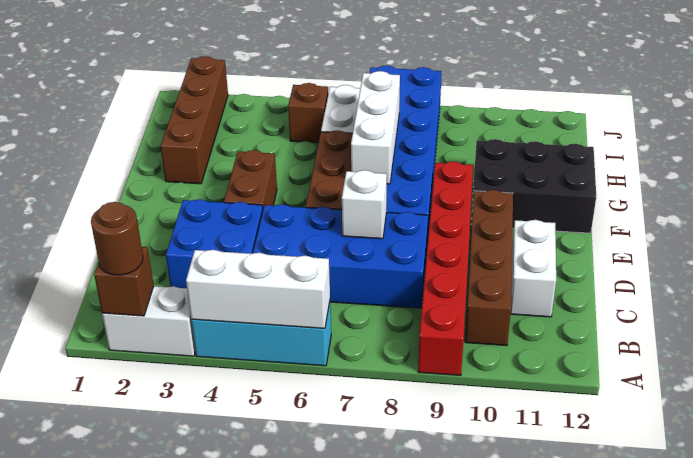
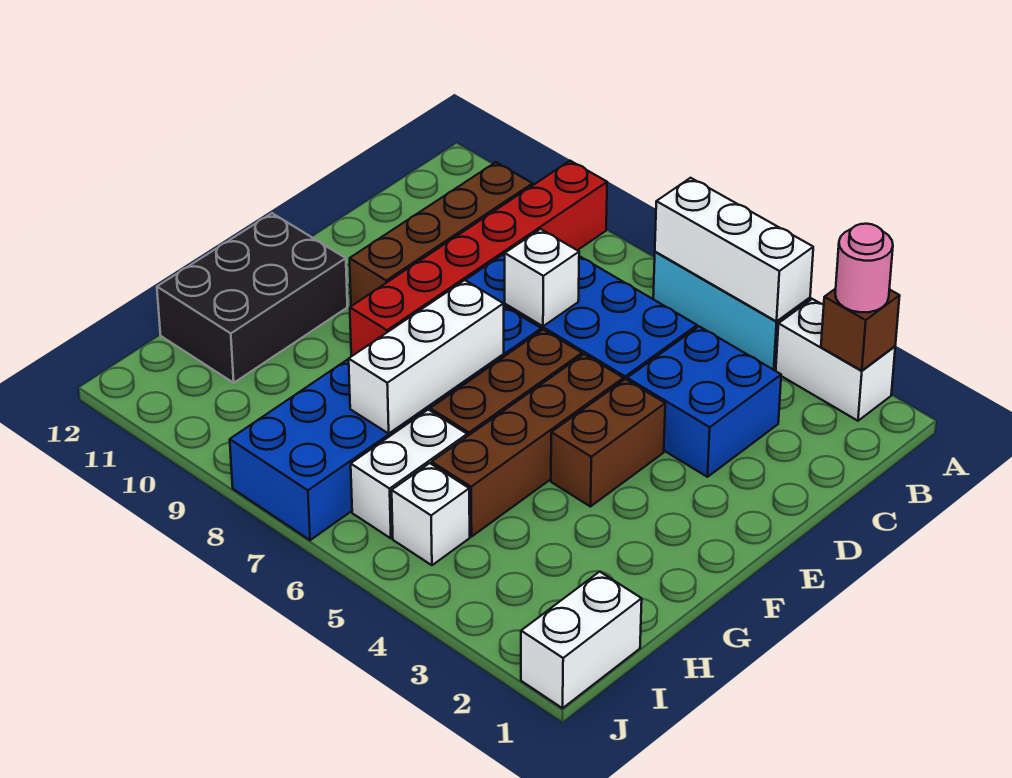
brown round brick A2 level 3 -> pink round brick A2 level 3
white brick C11:D11 level 1 -> white brick I1:J1 level 1
black brick F10:G12 level 1 -> black brick F11:H12 level 1
brown brick G2:J2 level 1 -> brown brick E5:H5 level 1
brown brick I5 level 1 -> white brick I5 level 1

